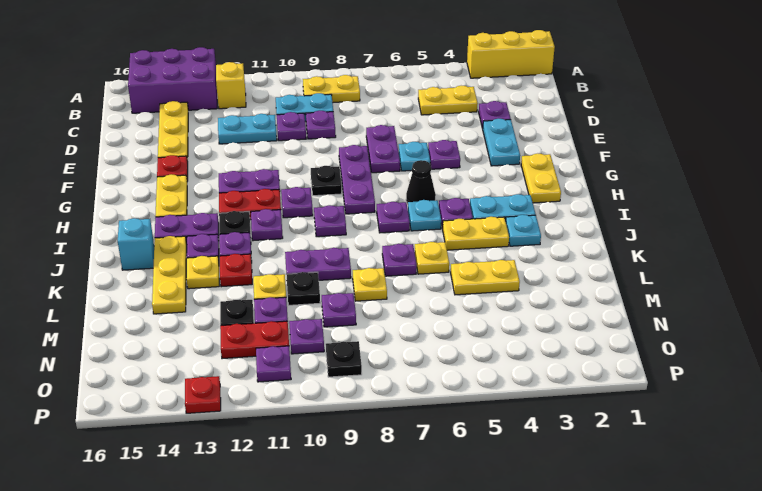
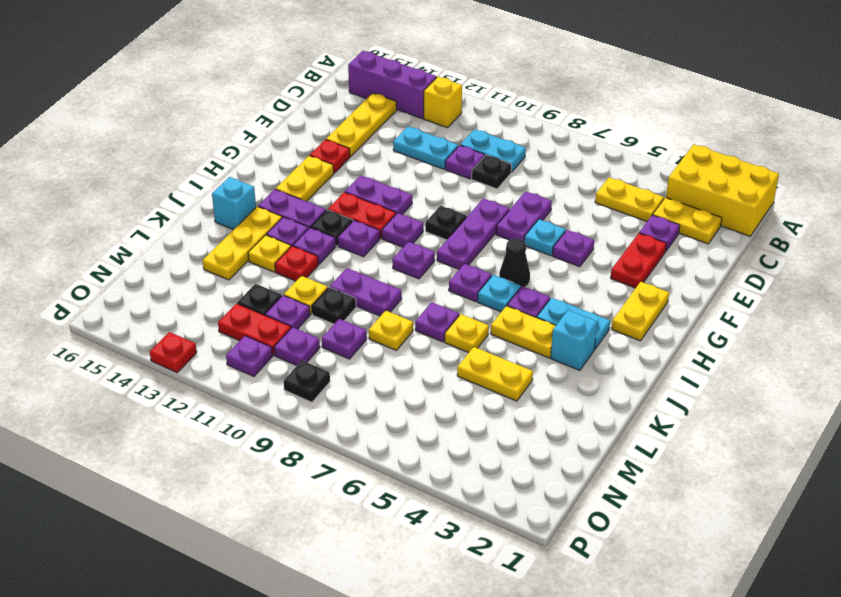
yellow brick A1:A3 level 1 -> yellow brick A1:B3 level 1
purple brick A13:B15 level 1 -> purple brick B13:B15 level 1
yellow plate B8:B9 level 1 -> yellow plate C2:C3 level 1
purple plate D9 level 1 -> black plate D9 level 1
cyan plate E3:F3 level 1 -> red plate E3:F3 level 1
cyan plate J3 level 1 -> cyan brick J3 level 1

